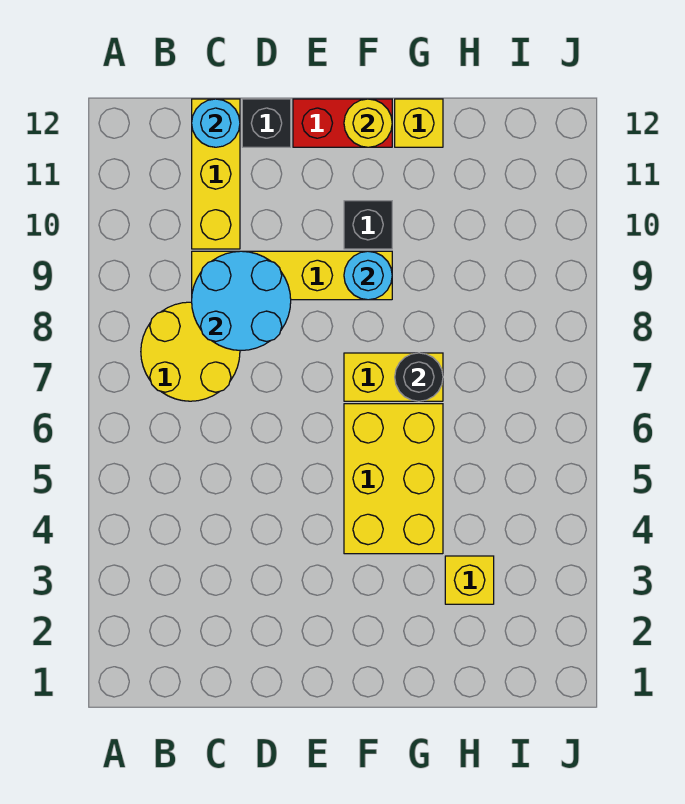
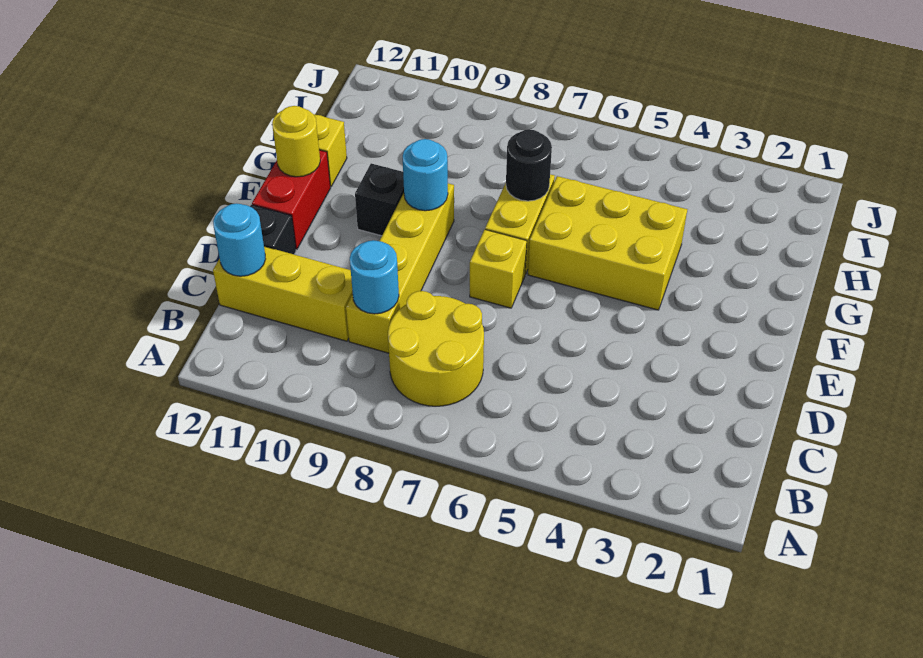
cyan round brick C8:D9 level 2 -> cyan round brick C9 level 2
yellow brick H3 level 1 -> yellow brick E7 level 1

